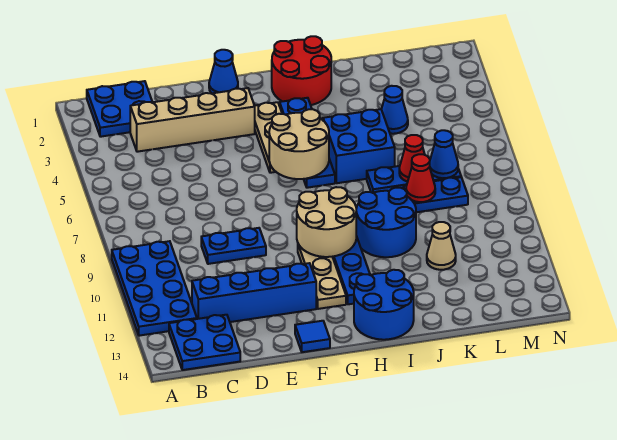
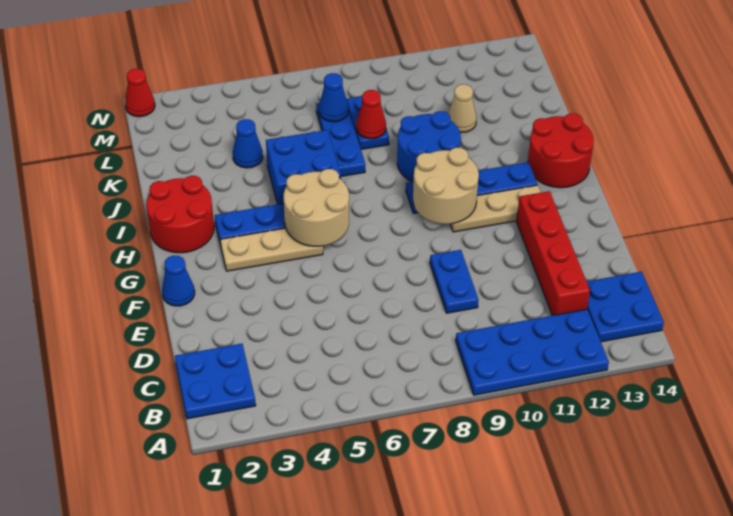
tan brick C3:F3 level 1 -> none
blue brick C12:F12 level 1 -> red brick C12:F12 level 1
blue tile F14 level 1 -> none
blue round brick H13:I14 level 1 -> red round brick H13:I14 level 1
red cone K7 level 2 -> red cone N1 level 1

